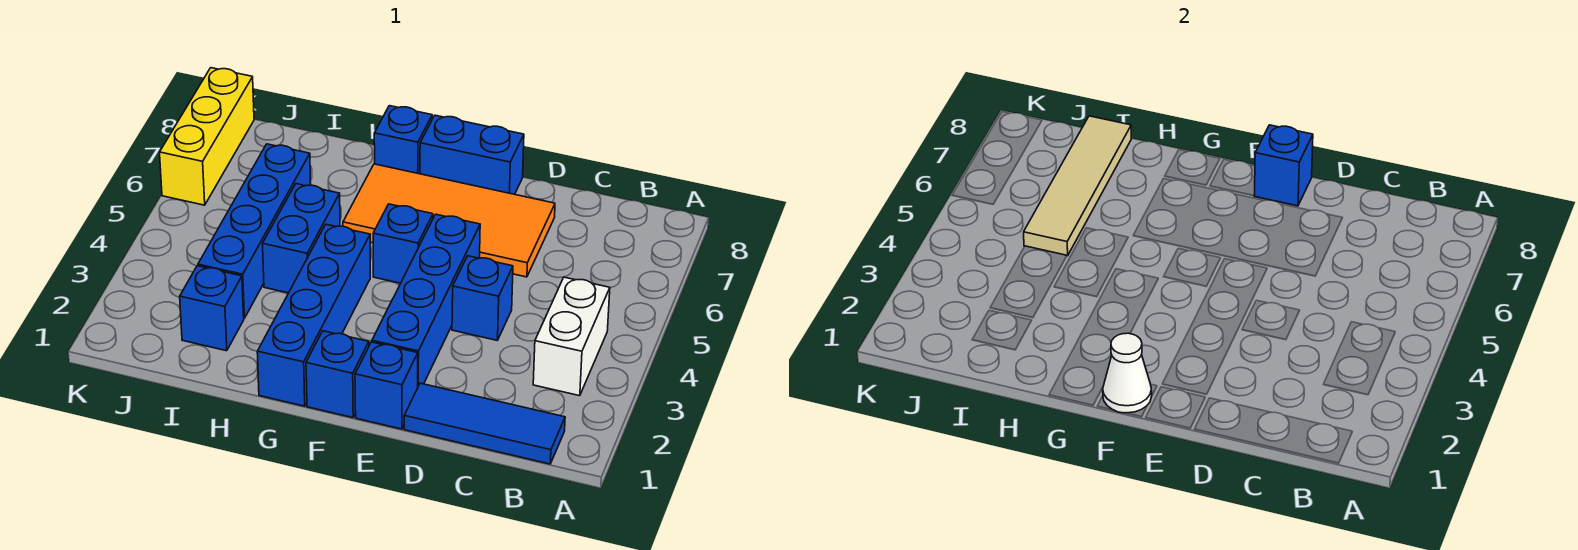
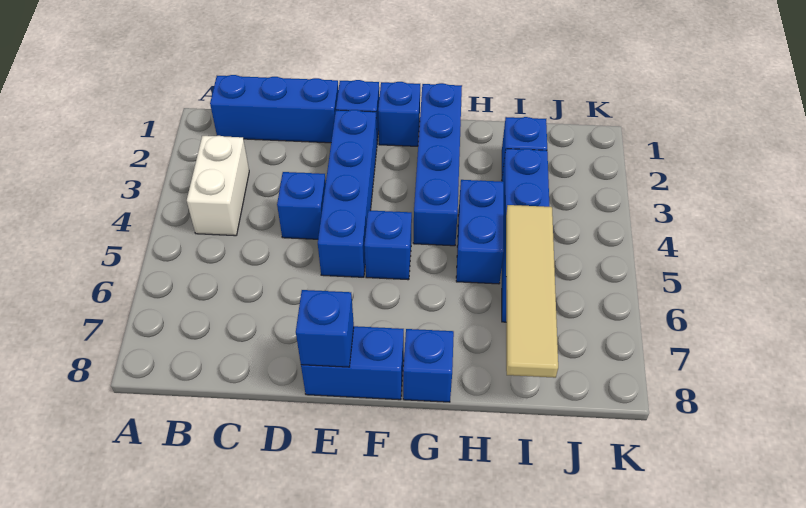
blue tile B1:D1 level 1 -> blue brick B1:D1 level 1
orange tile D6:G7 level 1 -> none
white cone F1 level 2 -> none
yellow brick K6:K8 level 1 -> none

